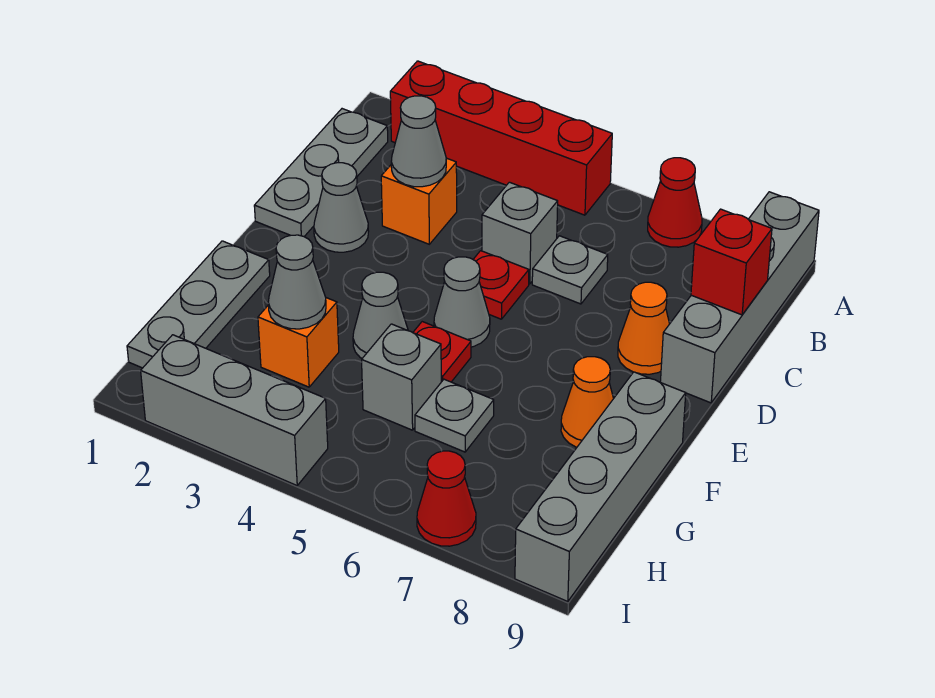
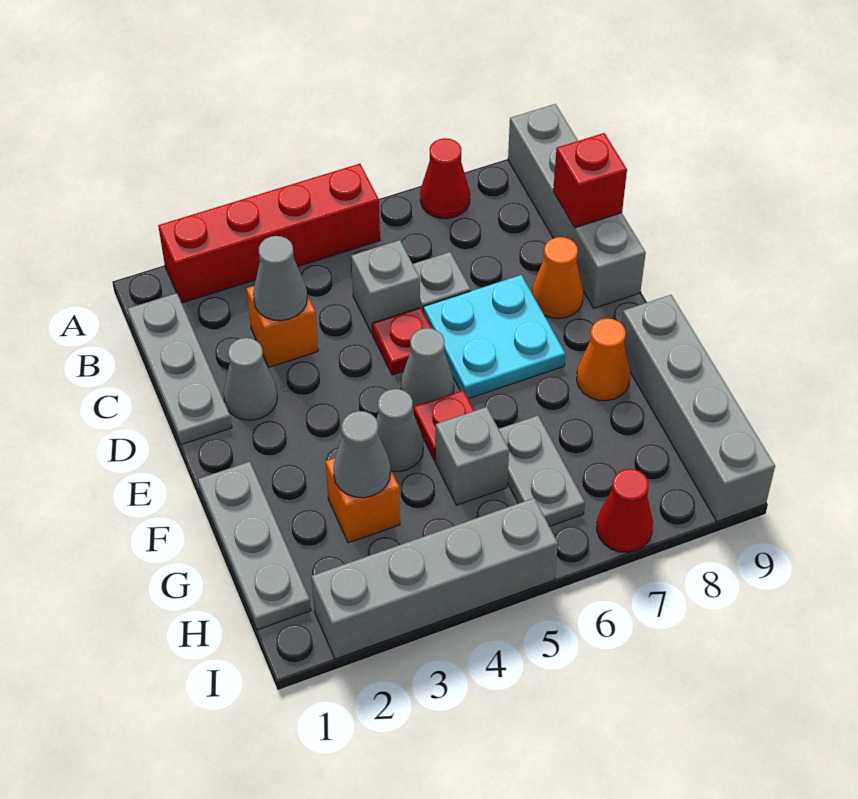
none -> cyan plate D6:E7 level 1
grey plate G6 level 1 -> grey plate G6:H6 level 1
grey brick I2:I4 level 1 -> grey brick I2:I5 level 1

